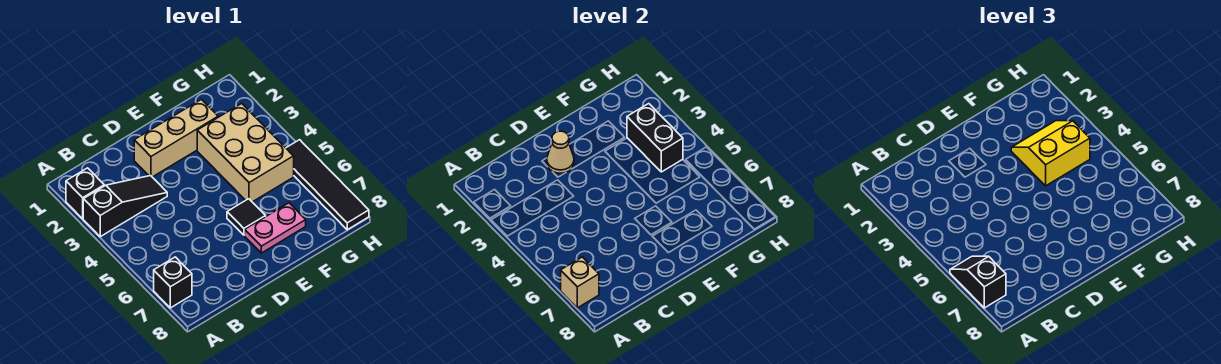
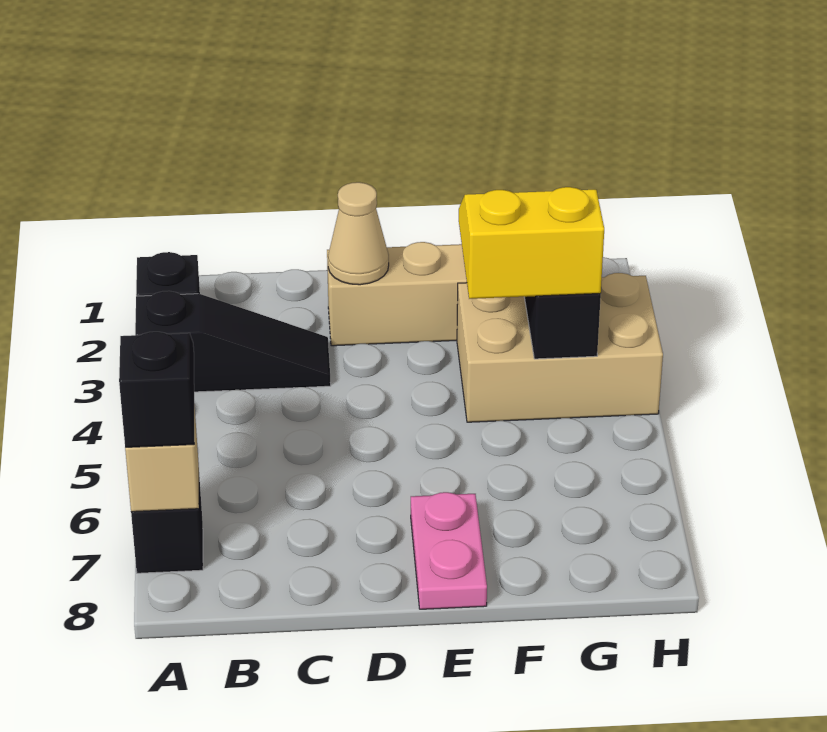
black tile E6 level 1 -> none
pink plate E7:F7 level 1 -> pink plate E7:E8 level 1
tan brick F3:G5 level 1 -> tan brick F3:H4 level 1
black tile H5:H8 level 1 -> none

